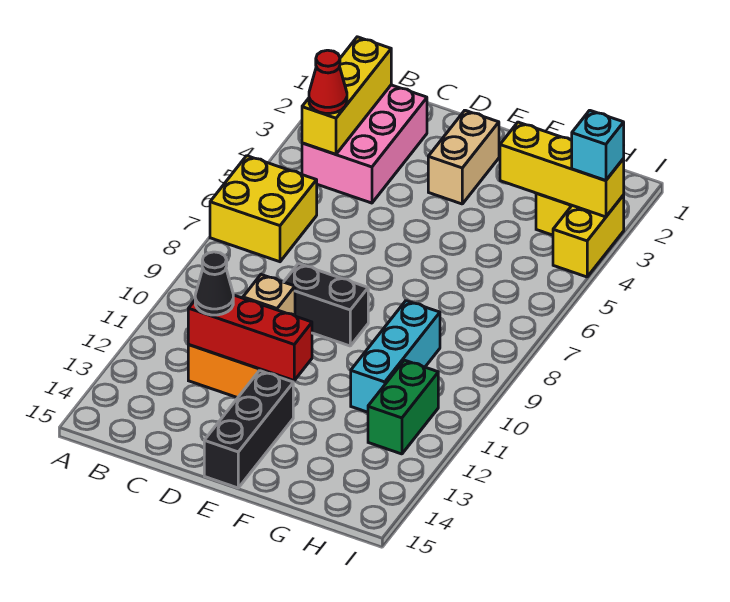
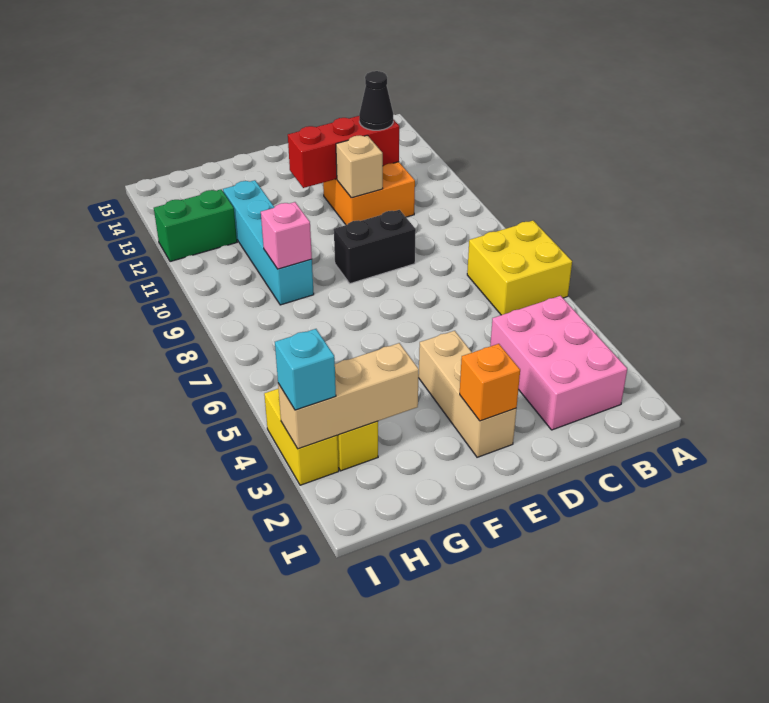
yellow brick B2:B4 level 2 -> none
red cone B4 level 3 -> none
tan brick E2:E3 level 1 -> tan brick E2:E4 level 1
none -> orange brick E2 level 2
black brick E13:E15 level 1 -> none
yellow brick G3:I3 level 2 -> tan brick G3:I3 level 2
cyan brick G9:G11 level 1 -> cyan brick G9:G12 level 1
none -> pink brick G9 level 2
green brick H11:H12 level 1 -> green brick H12:I12 level 1

